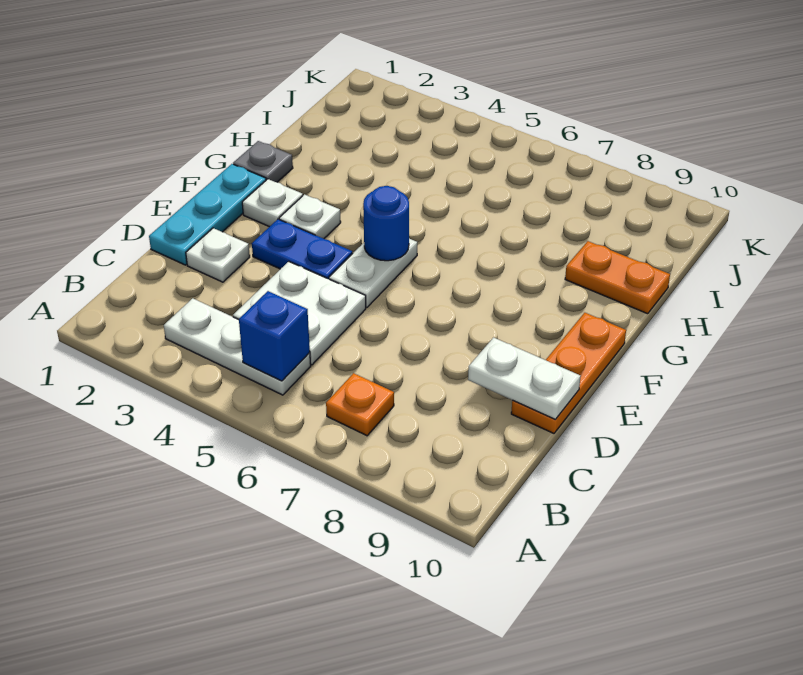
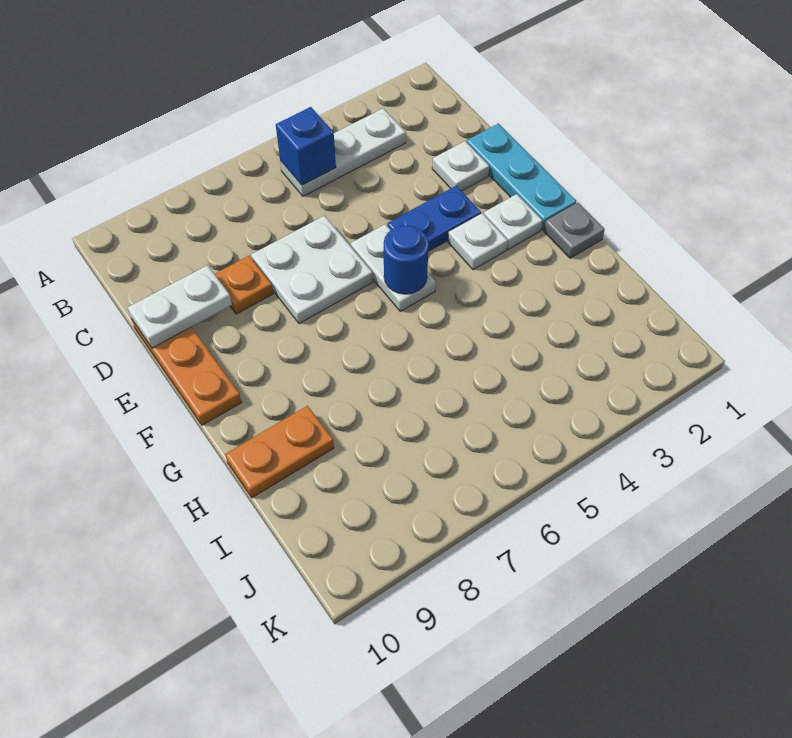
orange plate B7 level 1 -> orange plate D8 level 1
white plate C4:D5 level 1 -> white plate D6:E7 level 1

